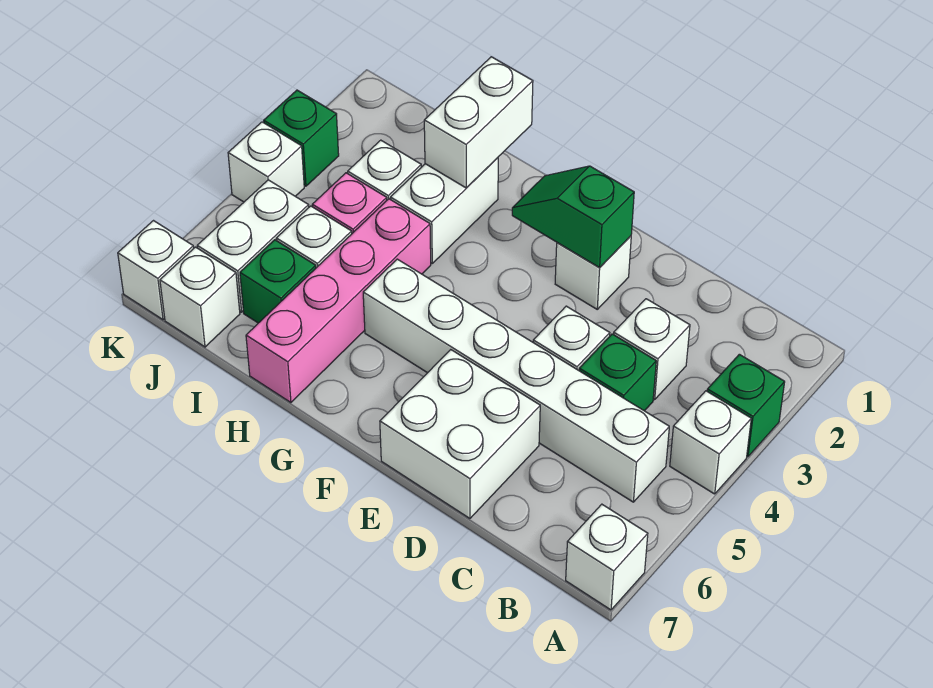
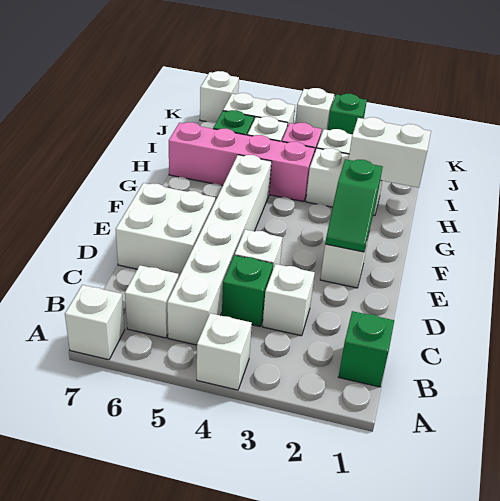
green brick A3 level 1 -> green brick B1 level 1
green slope E2:F2 level 2 top E -> green slope E2:F2 level 2 top F
white brick J7 level 1 -> white brick B6 level 1

